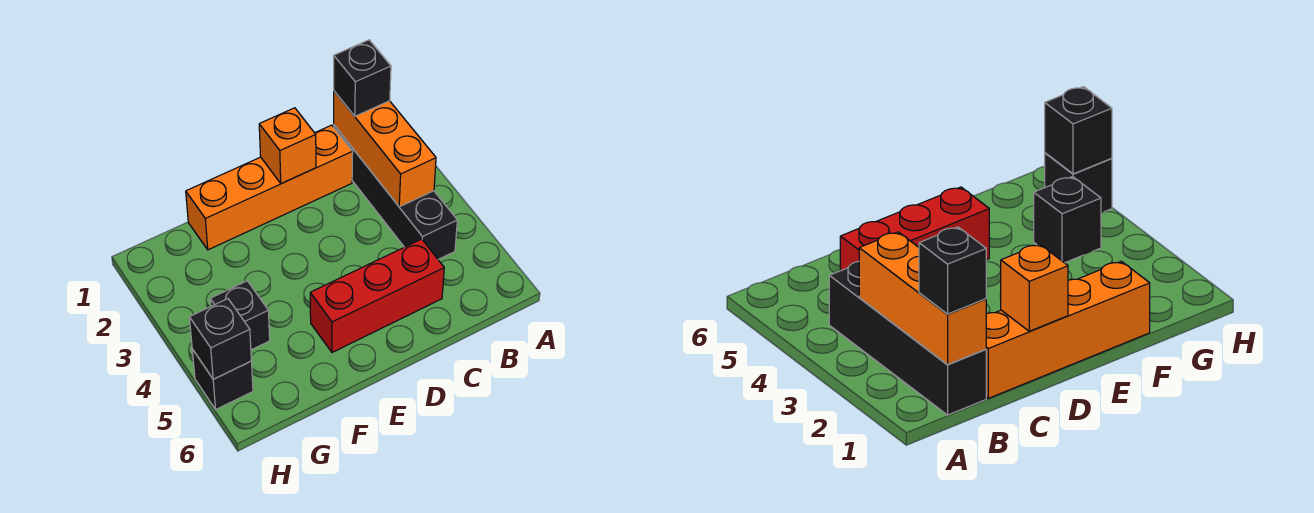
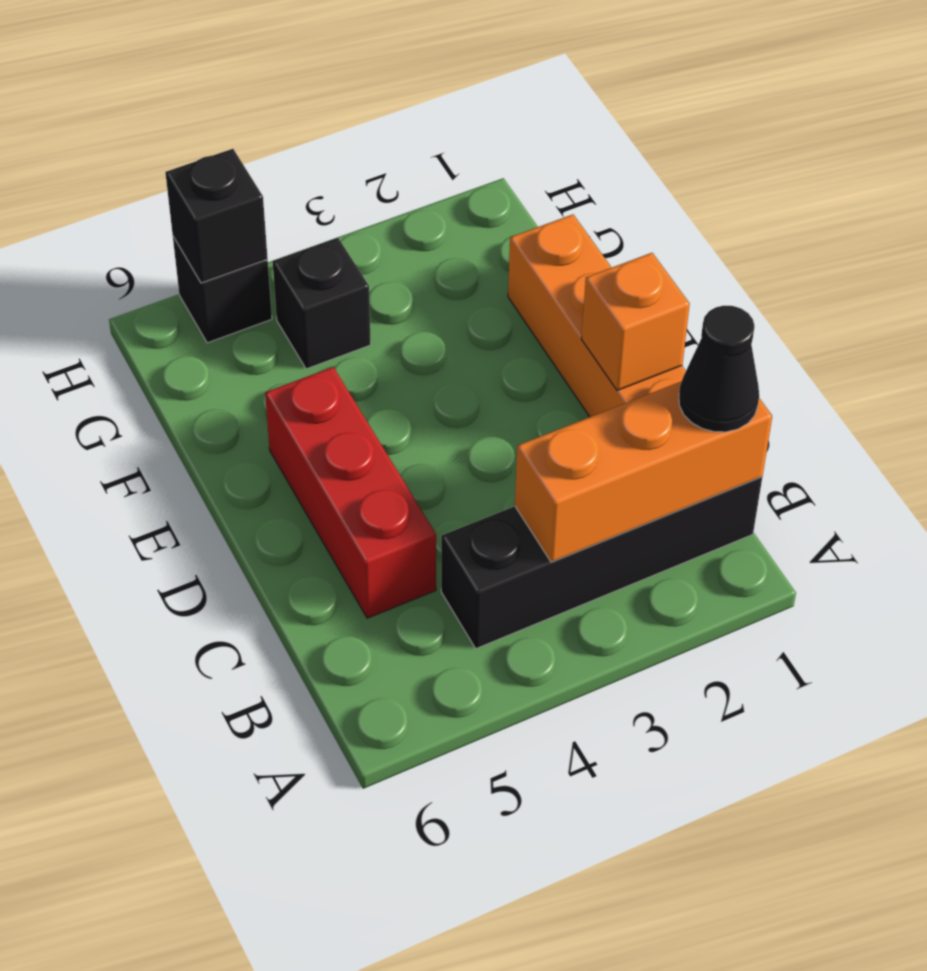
black brick B1 level 3 -> black cone B1 level 3

